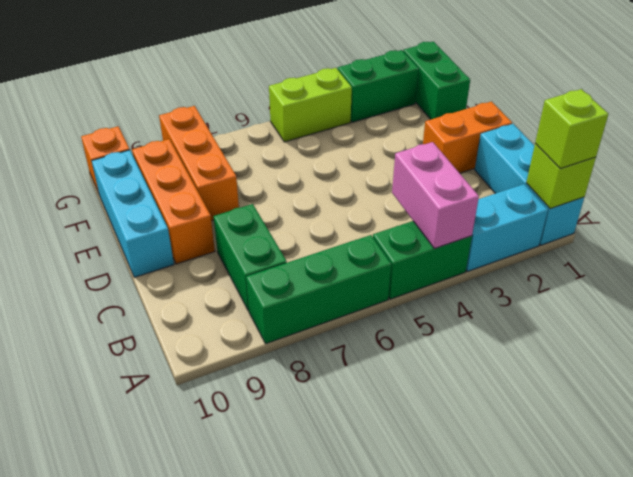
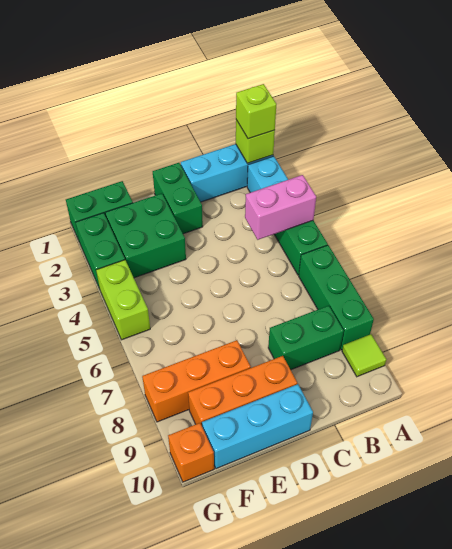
none -> lime tile A9 level 1
orange brick D1:D2 level 1 -> green brick D1:D2 level 1
none -> green brick E2:F3 level 1

